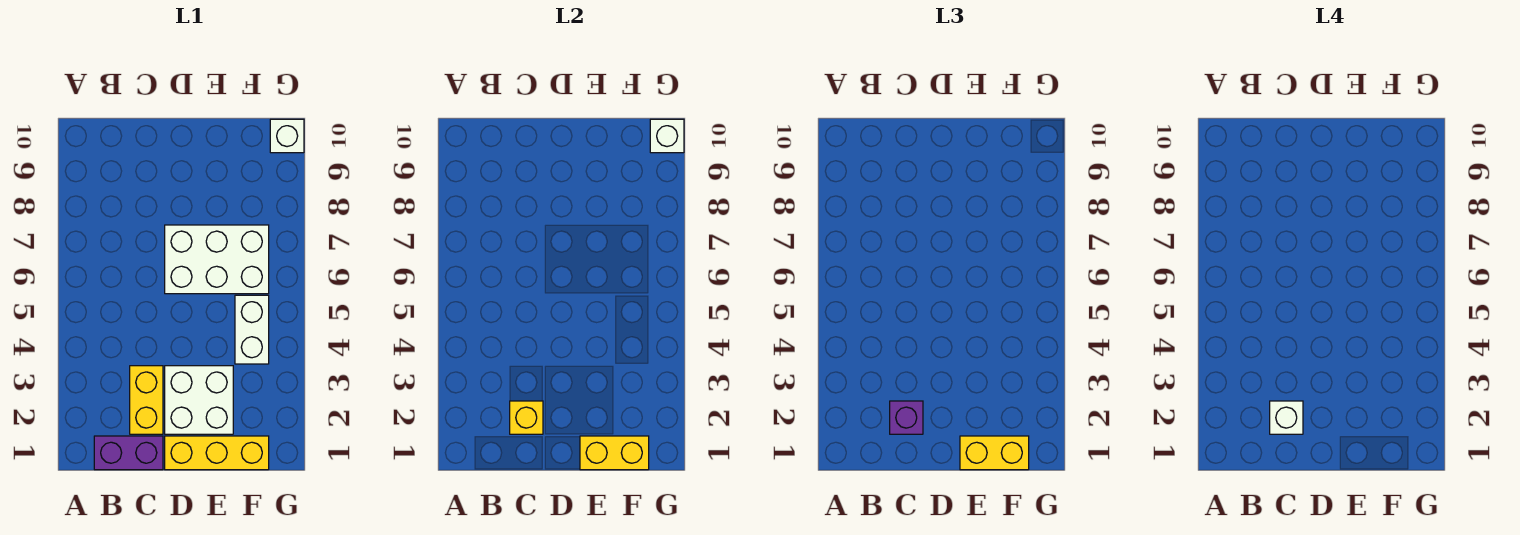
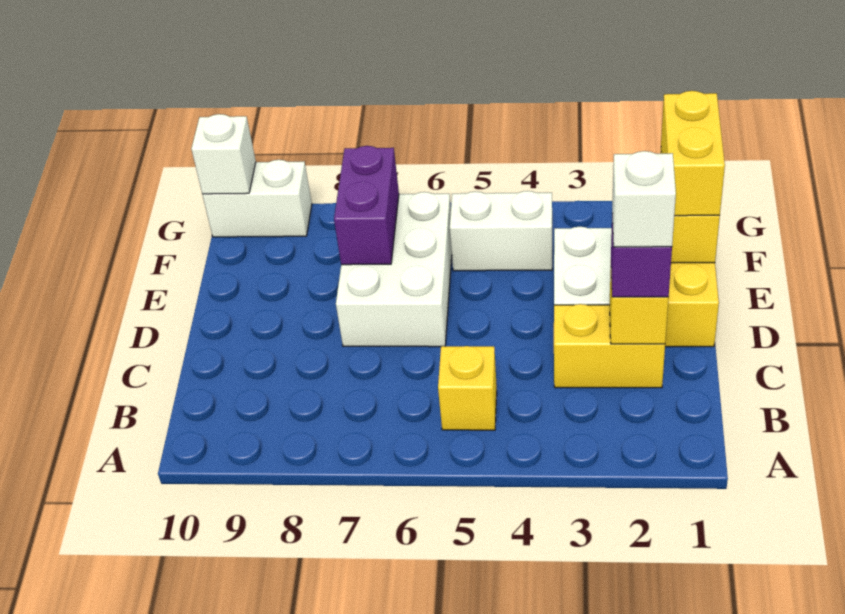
purple brick B1:C1 level 1 -> purple brick E7:F7 level 2
none -> yellow brick B5 level 1
white brick G10 level 1 -> white brick G9:G10 level 1

